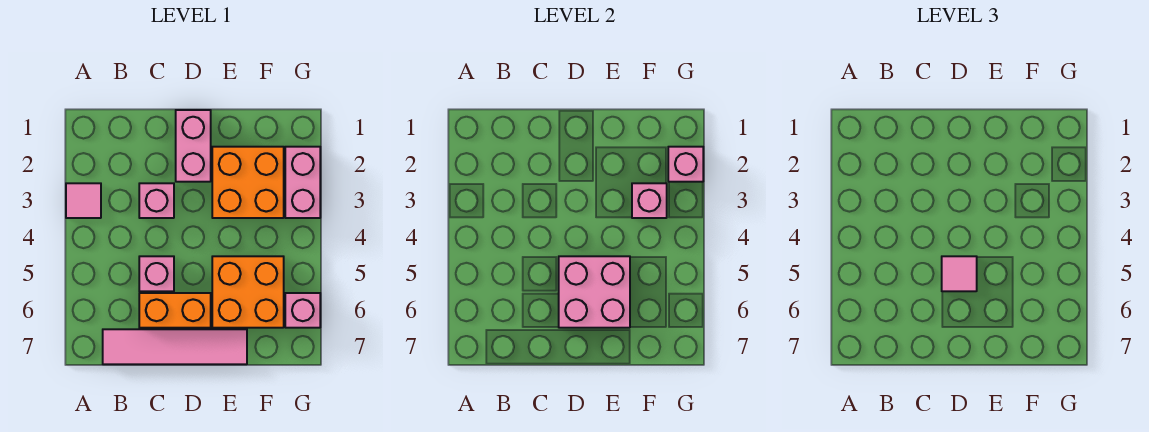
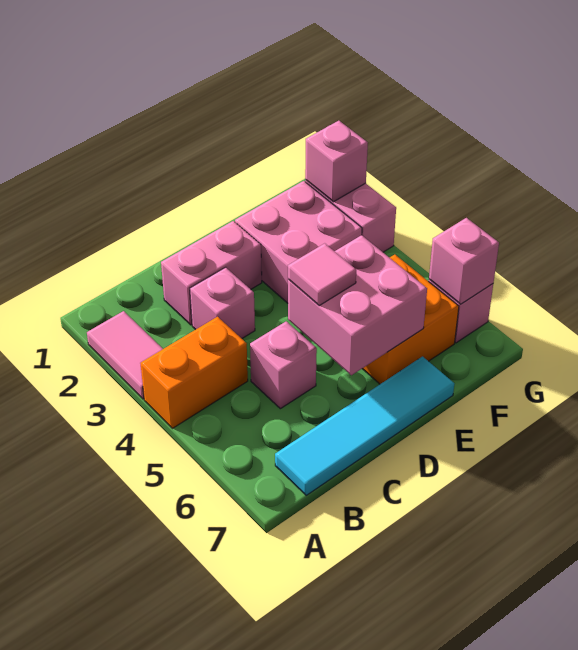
pink tile A3 level 1 -> pink tile A2:A3 level 1
pink tile B7:E7 level 1 -> cyan tile B7:E7 level 1
orange brick C6:D6 level 1 -> orange brick A4:B4 level 1
pink brick D1:D2 level 1 -> pink brick C2:D2 level 1
orange brick E2:F3 level 1 -> pink brick E2:F3 level 1
pink brick F3 level 2 -> pink brick G6 level 2

